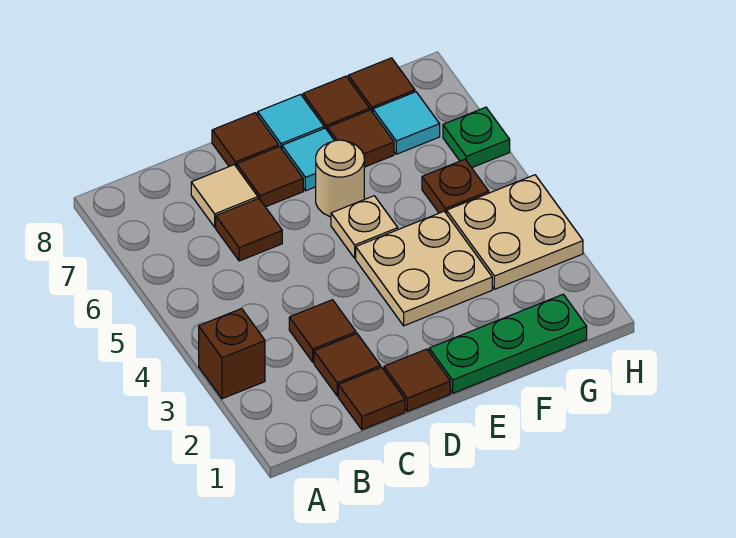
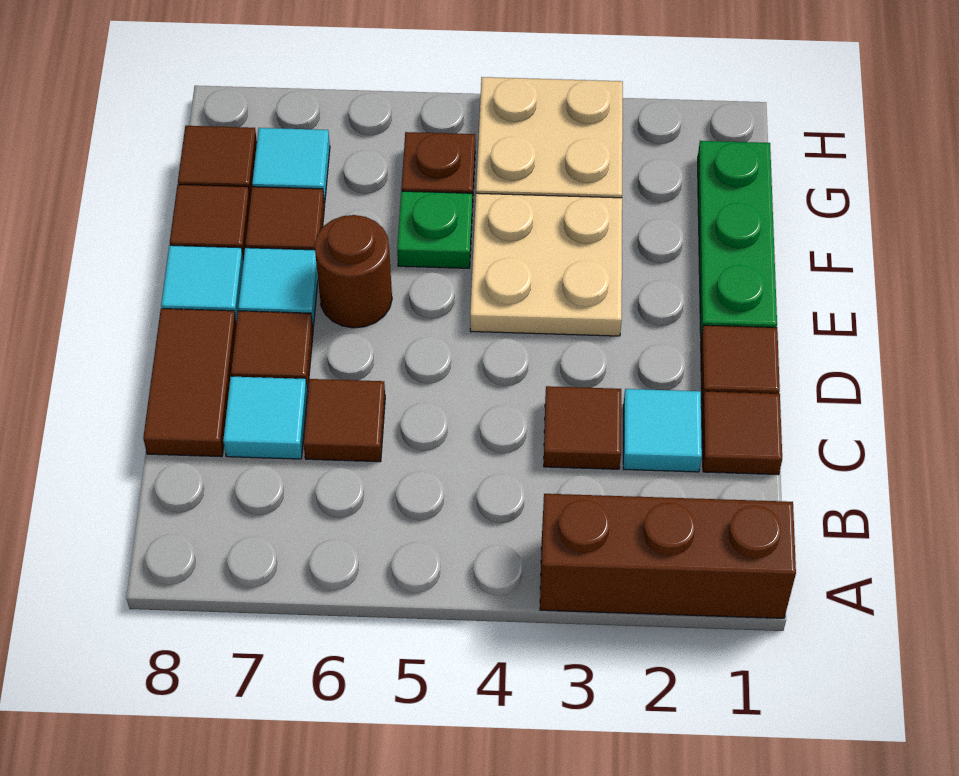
brown brick A3 level 1 -> brown brick A1:A3 level 1
brown tile C2 level 1 -> cyan tile C2 level 1
tan tile C7 level 1 -> cyan tile C7 level 1
brown tile D8 level 1 -> brown tile C8:D8 level 1
tan plate E5 level 1 -> none
tan round brick E6 level 1 -> brown round brick E6 level 1
green plate H6 level 1 -> green plate F5 level 1

